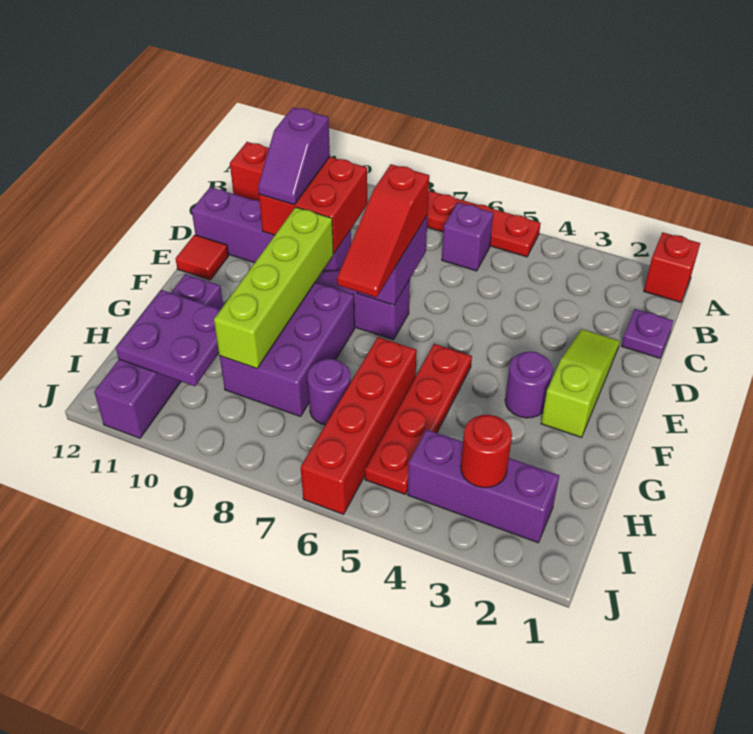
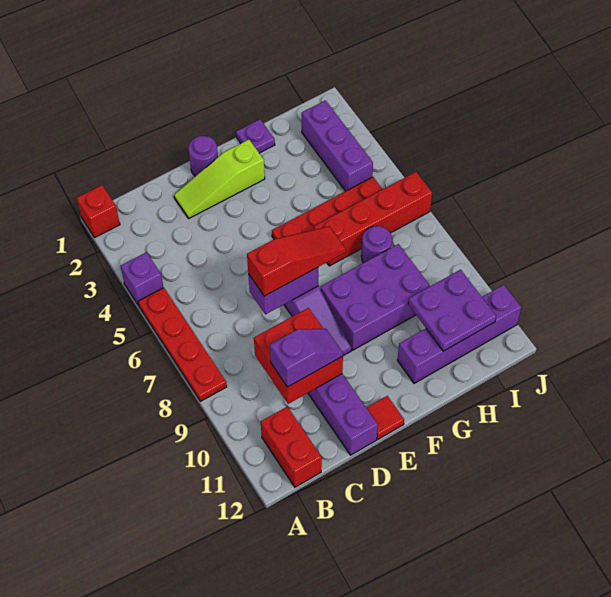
purple brick B6 level 1 -> purple brick A4 level 1
purple plate C1 level 1 -> purple plate G1 level 1
lime brick E9:H9 level 2 -> none
purple round brick F3 level 1 -> purple round brick E1 level 1
red round brick I3 level 2 -> none

